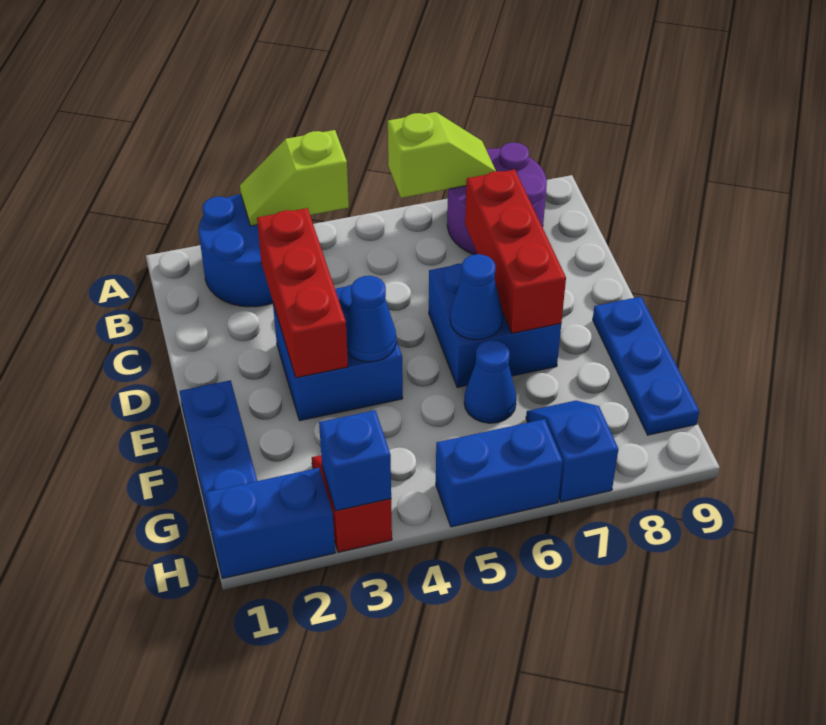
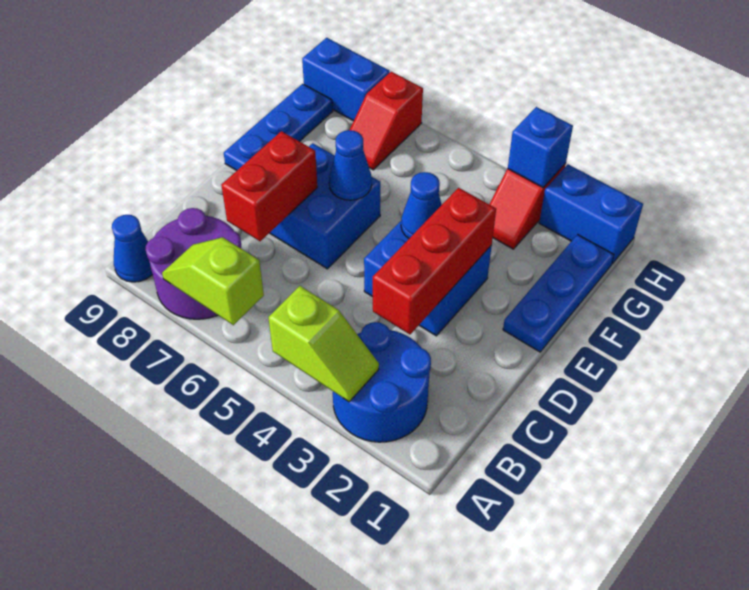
red brick C7:E7 level 2 -> red brick C7:D7 level 2
blue cone F6 level 1 -> blue cone A9 level 1
blue slope G7:H7 level 1 top H -> red slope G7:H7 level 1 top H
blue brick H5:H6 level 1 -> blue brick H8:H9 level 1

